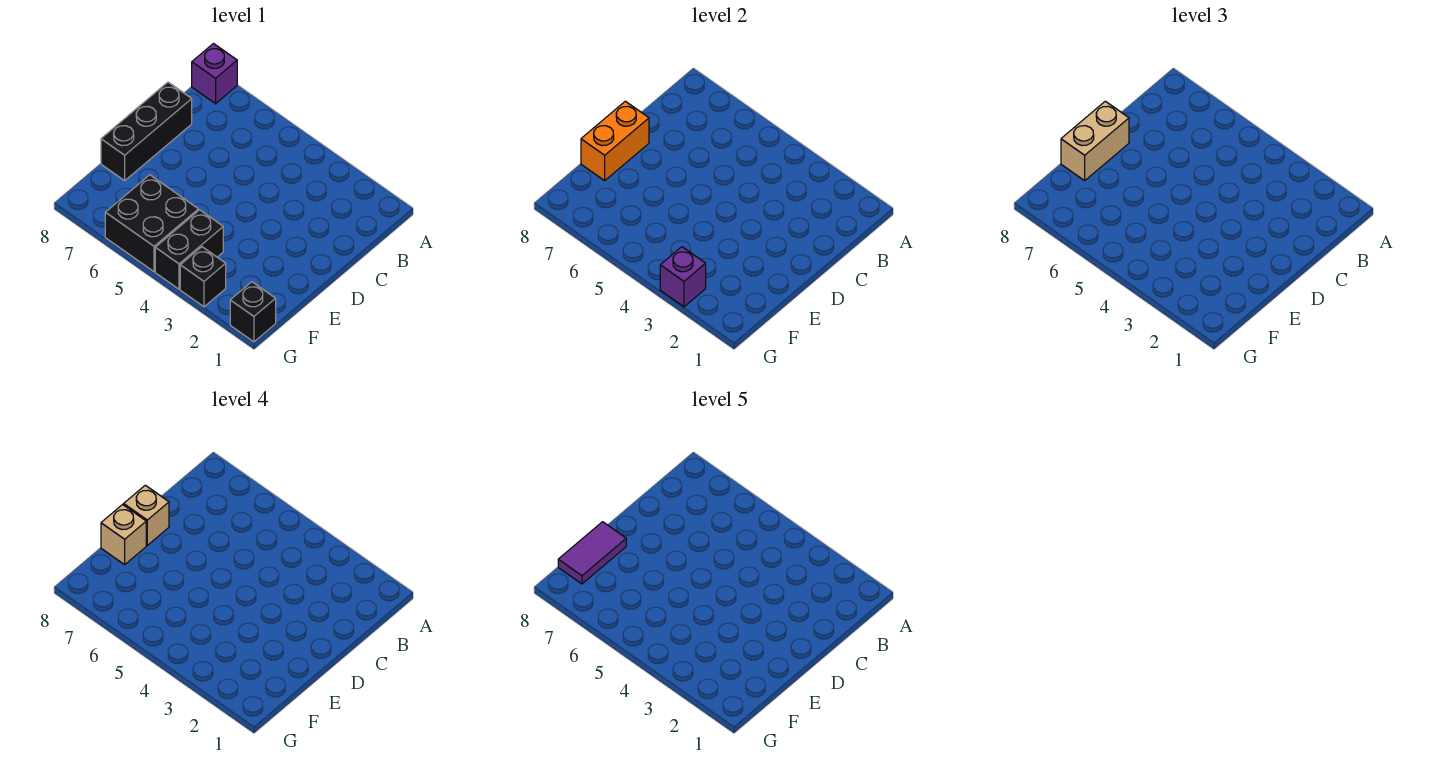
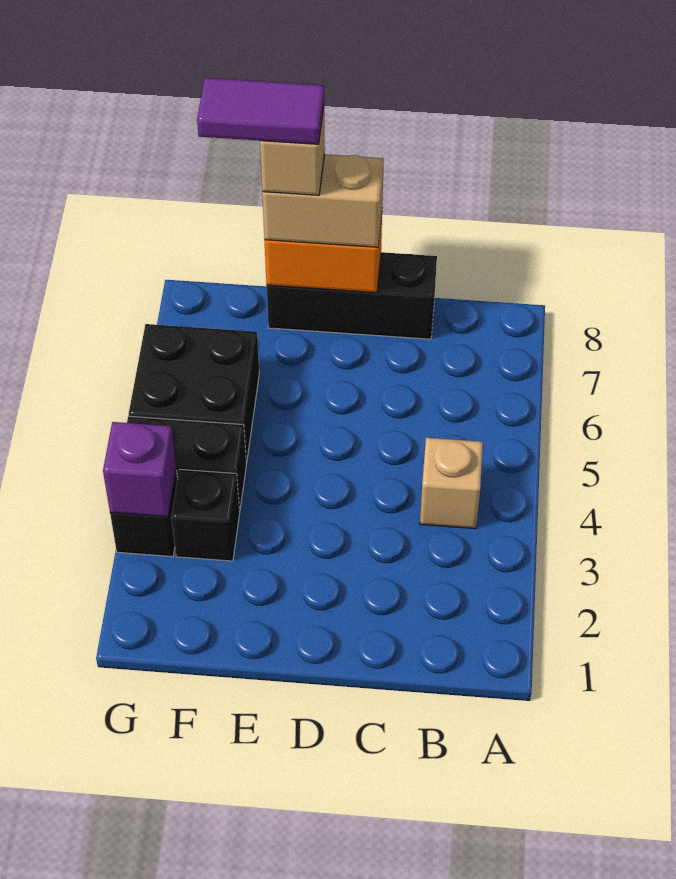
purple brick A8 level 1 -> none
tan brick D8 level 4 -> tan brick B4 level 1
black brick G1 level 1 -> black brick F3 level 1

